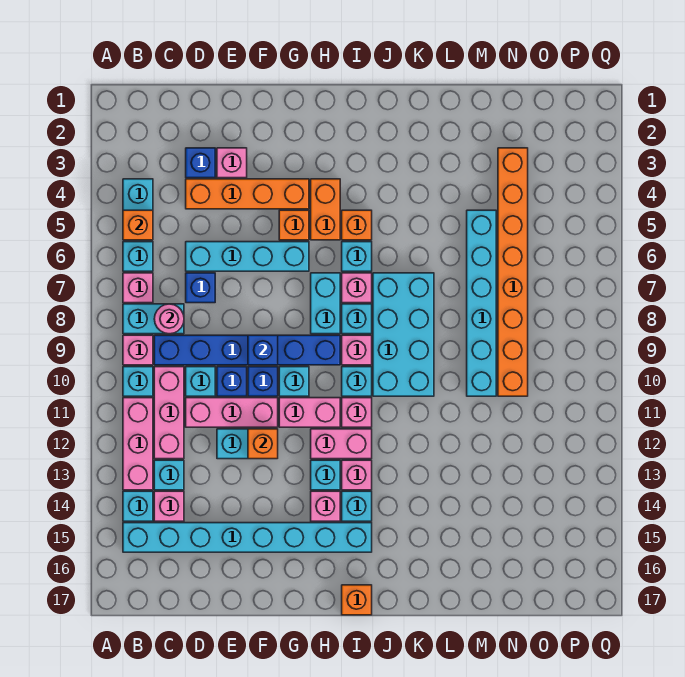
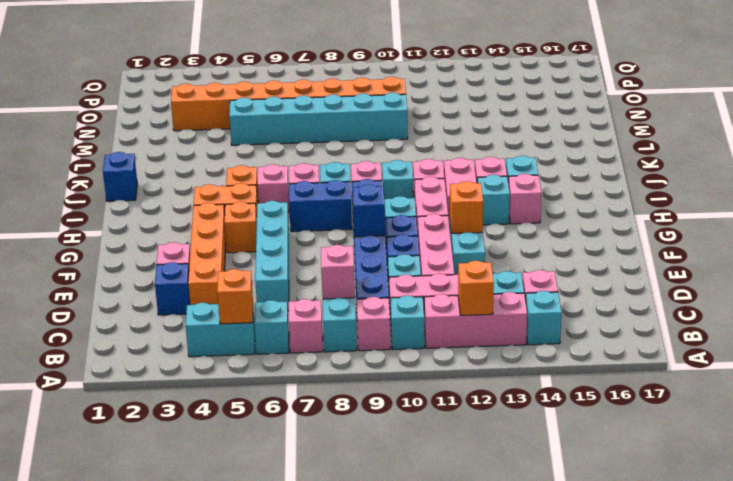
cyan brick B15:I15 level 1 -> none
pink round brick C8 level 2 -> pink brick C8 level 2
blue brick D7 level 1 -> blue brick J1 level 1
cyan brick H7:H8 level 1 -> blue brick H7:H8 level 1
cyan brick I6 level 1 -> pink brick I6 level 1
orange brick I17 level 1 -> orange brick B12 level 2
cyan brick J7:K10 level 1 -> none

